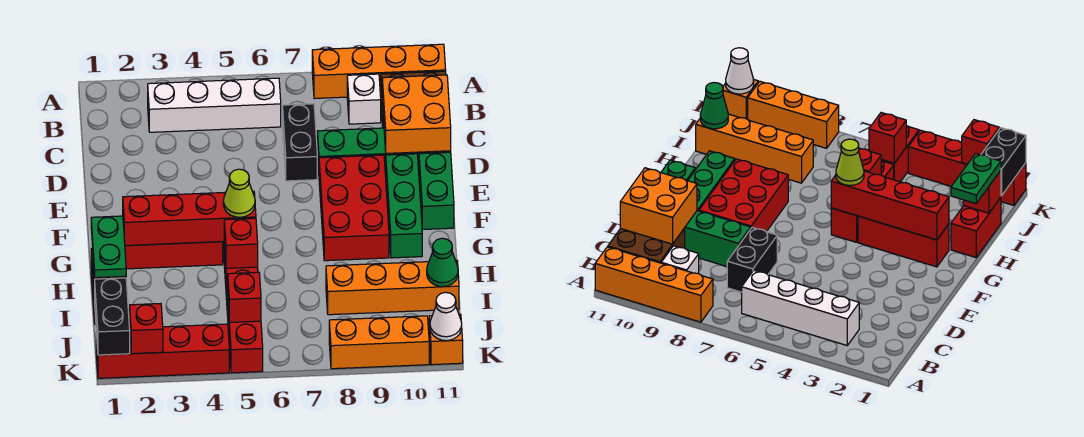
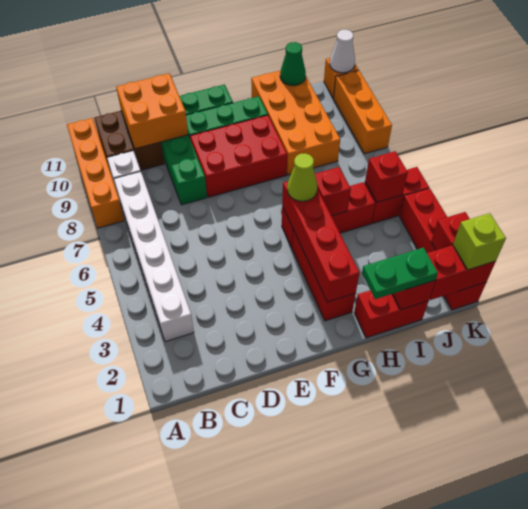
white brick B3:B6 level 1 -> white brick B3:B8 level 1
black brick C7:D7 level 1 -> none
orange brick I8:I11 level 1 -> orange brick H8:I11 level 1
black brick J1:K1 level 2 -> red brick J1:K1 level 2
none -> lime brick K1 level 3

